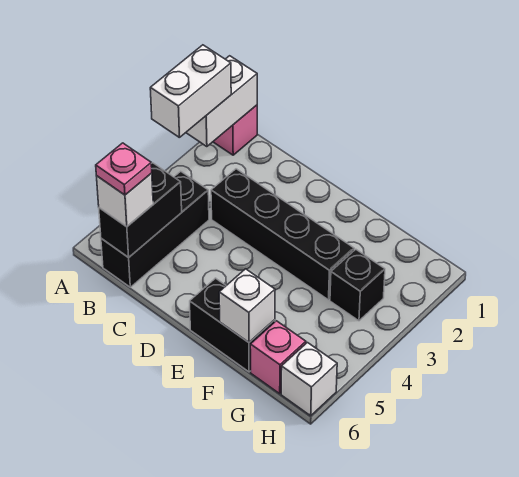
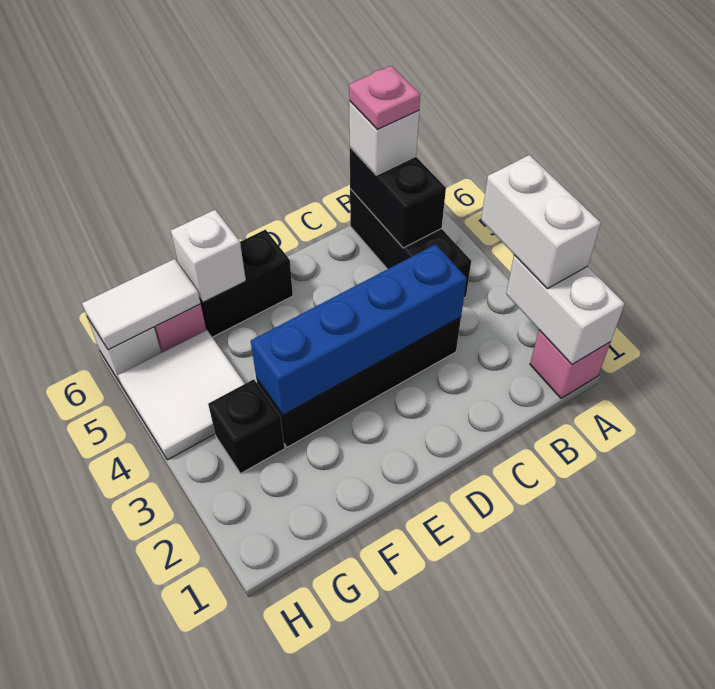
none -> blue brick C3:F3 level 2
none -> white tile G4:H5 level 1
none -> white tile G6:H6 level 2

